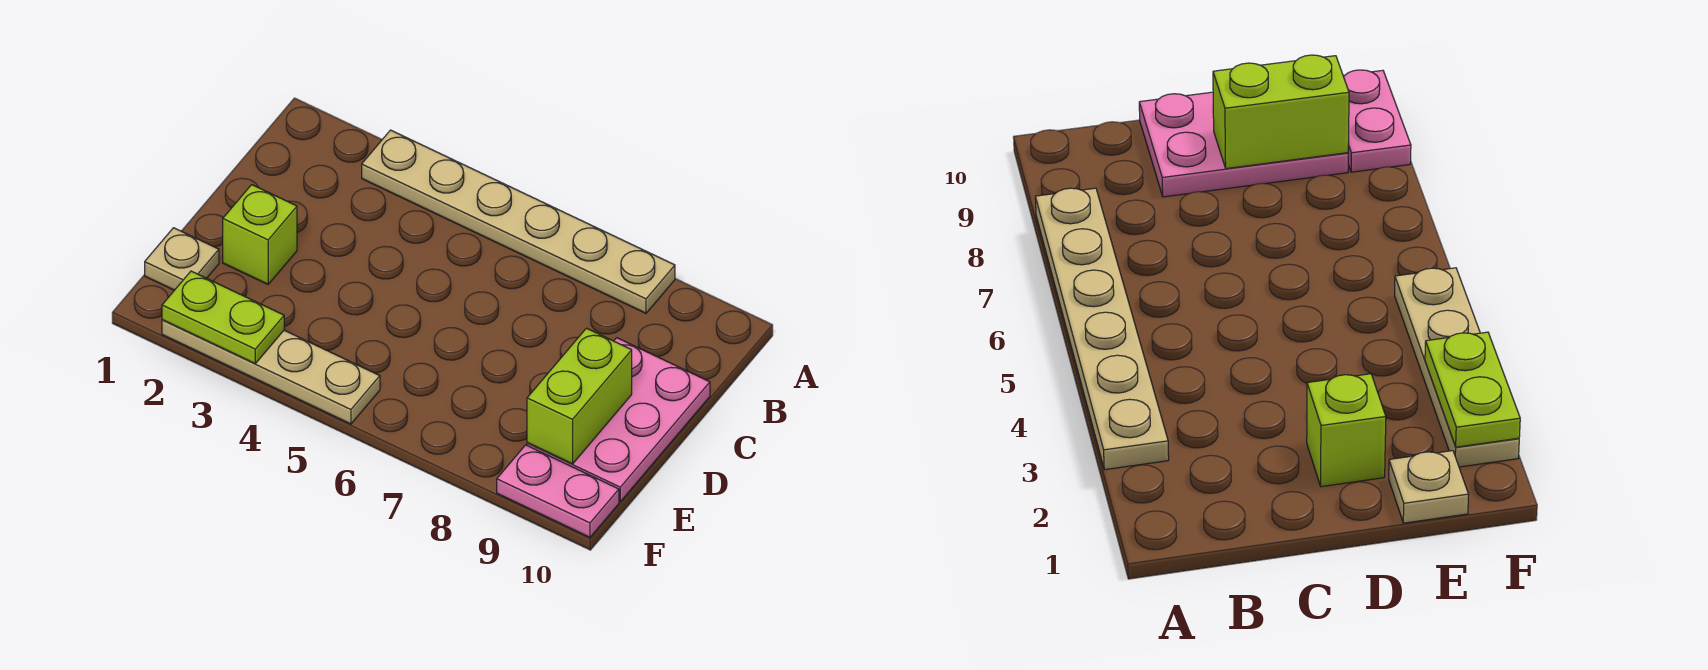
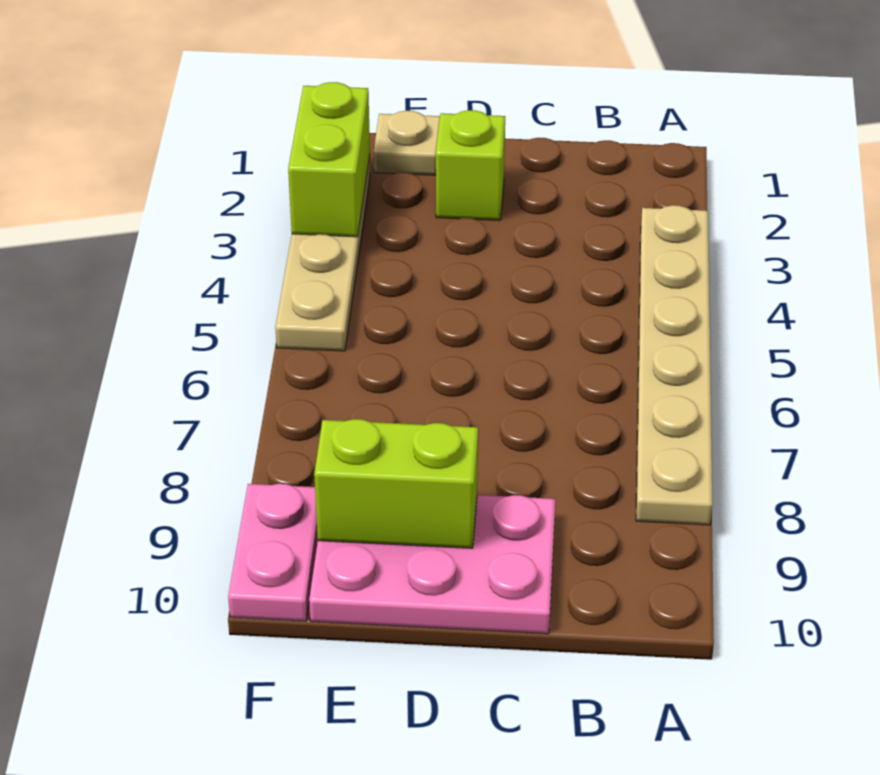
lime plate F2:F3 level 2 -> lime brick F2:F3 level 2

